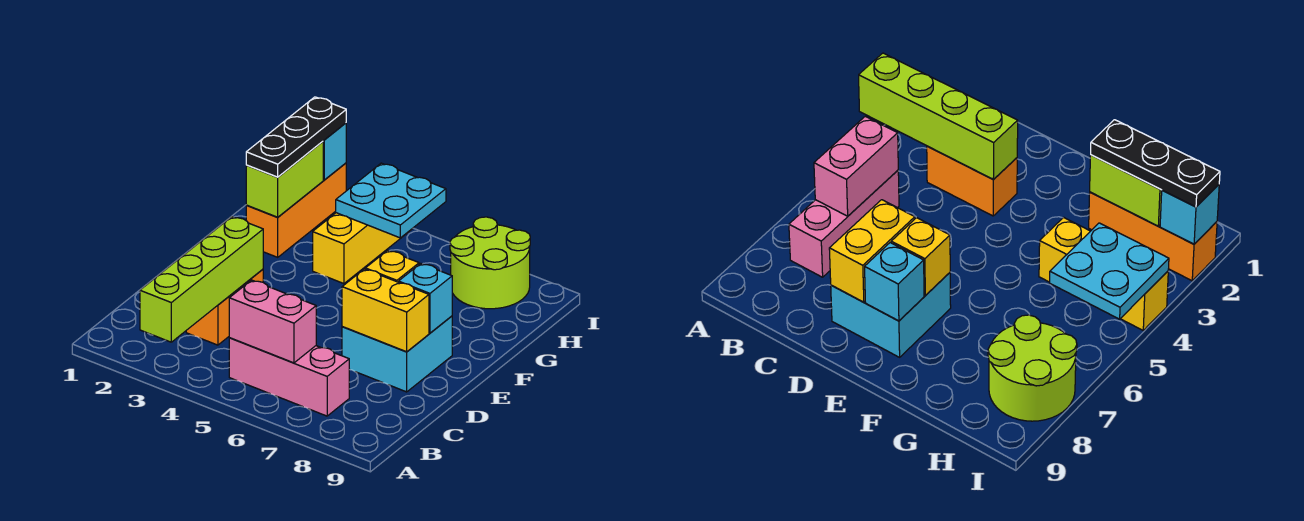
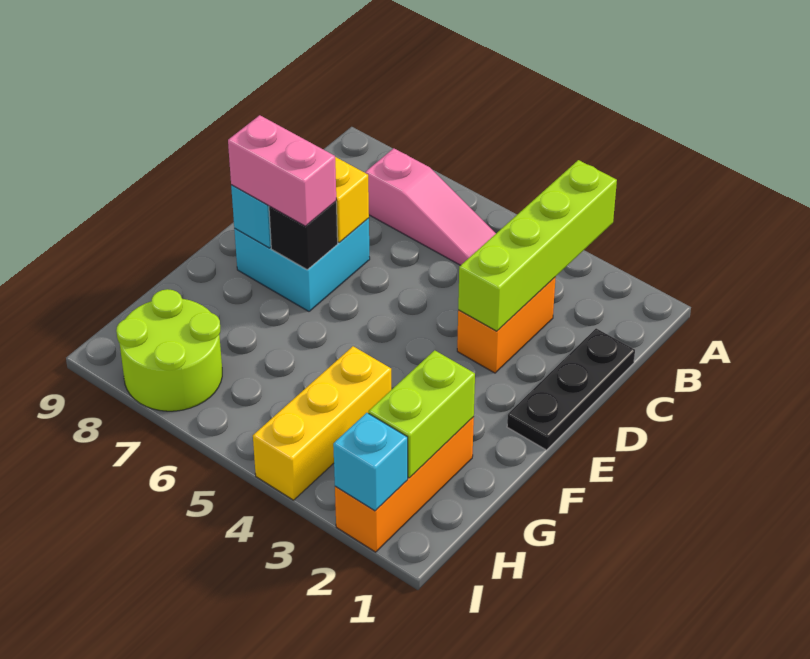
pink brick B5:B7 level 1 -> pink slope B5:B7 level 1 top 7
pink brick B5:B6 level 2 -> pink brick E7:E8 level 3
yellow brick E7 level 2 -> black brick E7 level 2
black plate G2:I2 level 3 -> black plate C1:E1 level 1
cyan plate H4:I5 level 2 -> none

